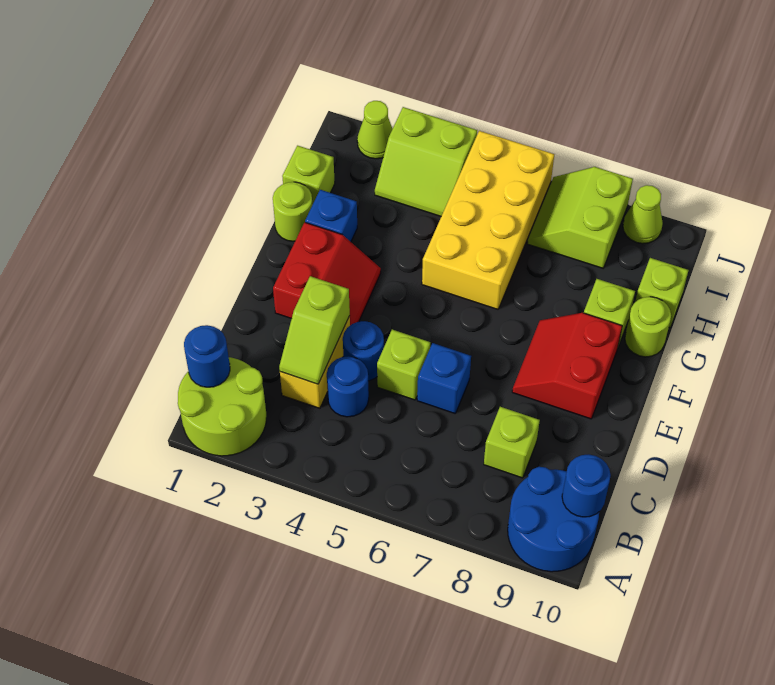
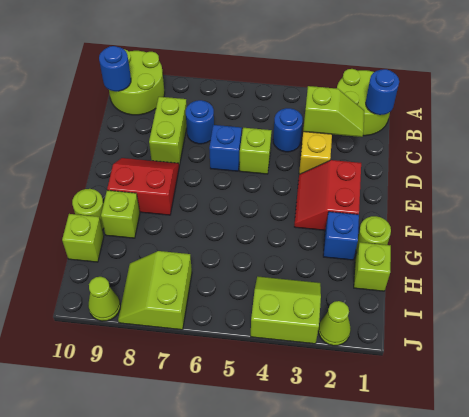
blue round brick A9:B10 level 1 -> lime round brick A9:B10 level 1
lime slope C3:D3 level 2 top D -> lime slope C2:C3 level 2 top 3
lime brick C8 level 1 -> lime brick C8:D8 level 1
blue round brick D4 level 1 -> blue round brick C7 level 1
red slope E8:F9 level 1 top 9 -> red slope E8:F9 level 1 top F
yellow brick G5:J6 level 1 -> none
lime slope I7:J8 level 1 top 8 -> lime slope I7:J8 level 1 top 7

